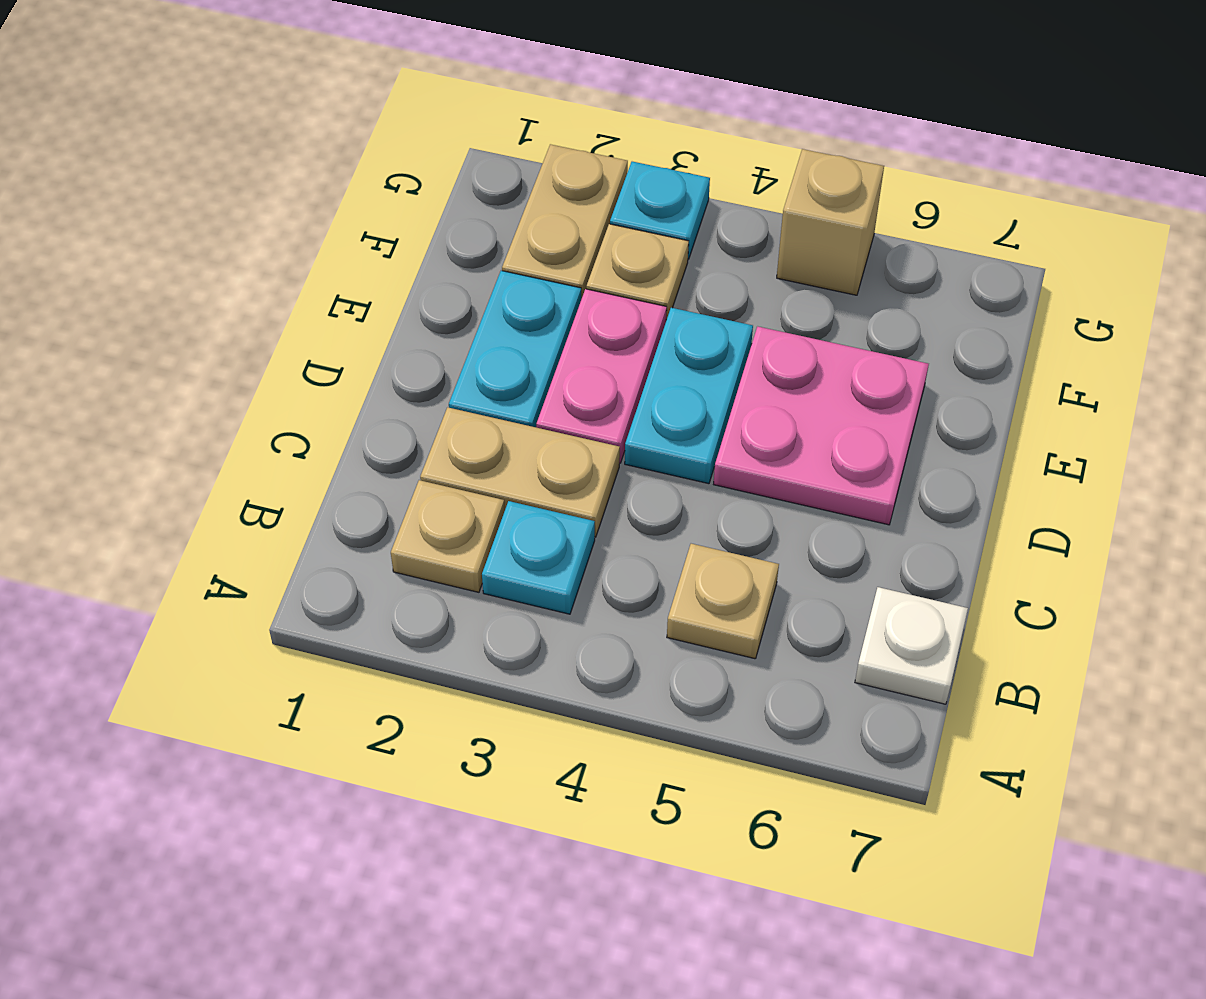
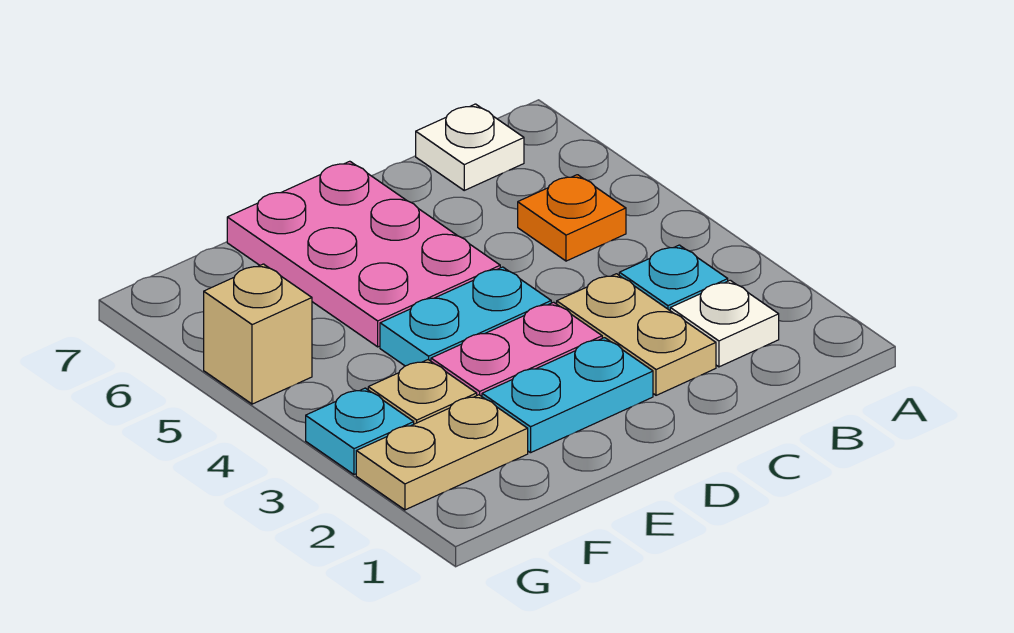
tan plate B2 level 1 -> white plate B2 level 1
tan plate B5 level 1 -> orange plate B5 level 1
pink plate D5:E6 level 1 -> pink plate D5:E7 level 1

